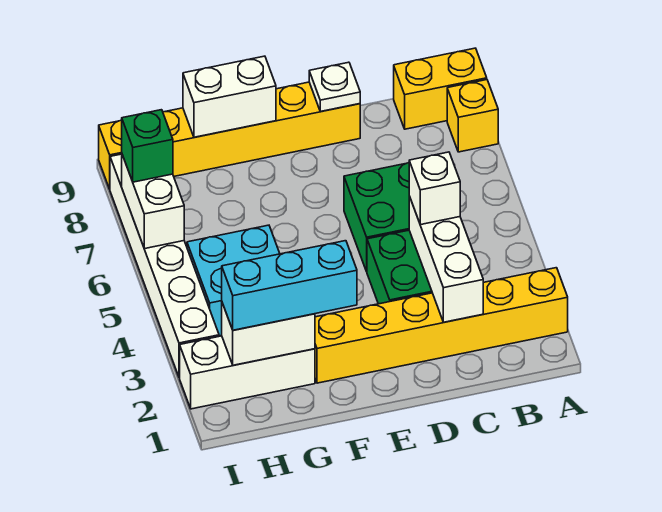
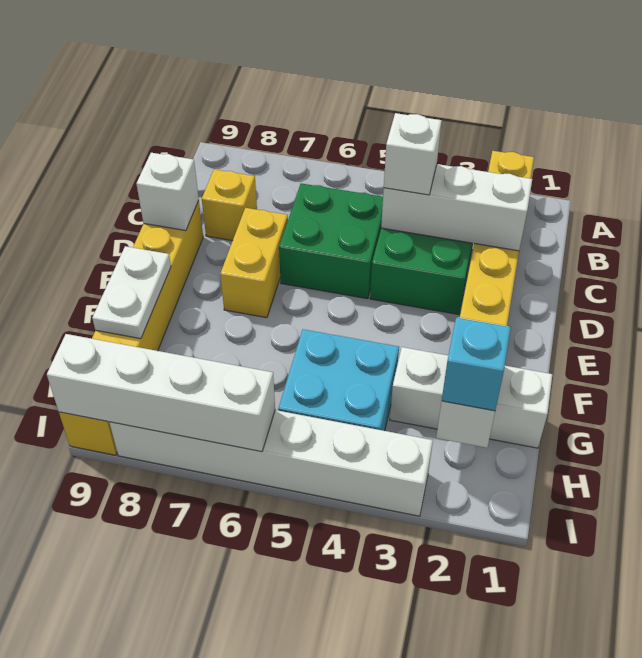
yellow brick A8 level 1 -> yellow brick C8 level 1
yellow brick A9:B9 level 1 -> yellow brick D7:E7 level 1
white plate D9 level 2 -> white brick D9 level 2
cyan brick F2:H2 level 3 -> cyan brick H2 level 3
white brick F9:G9 level 2 -> white plate F9:G9 level 2
white brick G2:I2 level 1 -> white brick G1:G3 level 1
white brick I6:I7 level 2 -> white brick I6:I9 level 2
green brick I7 level 3 -> none

